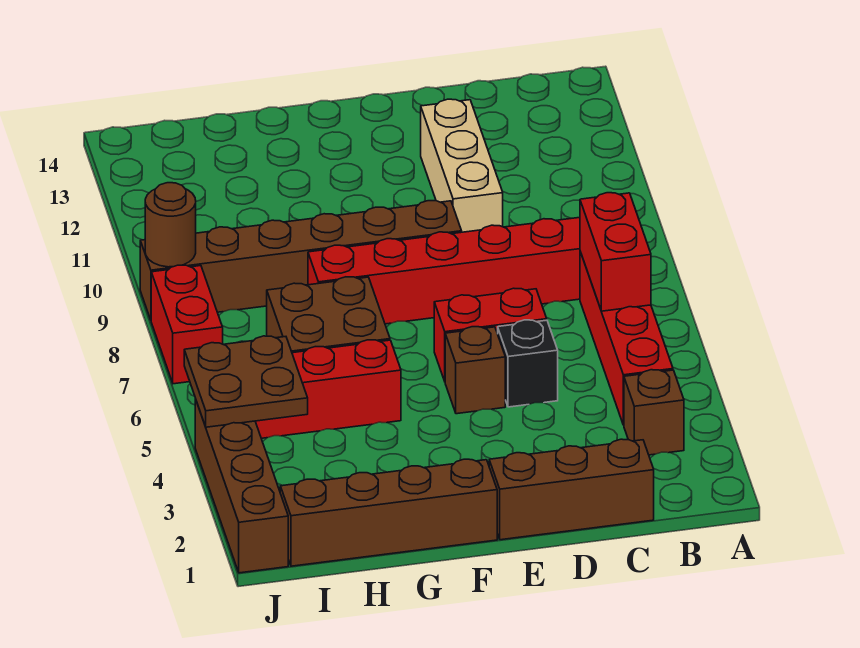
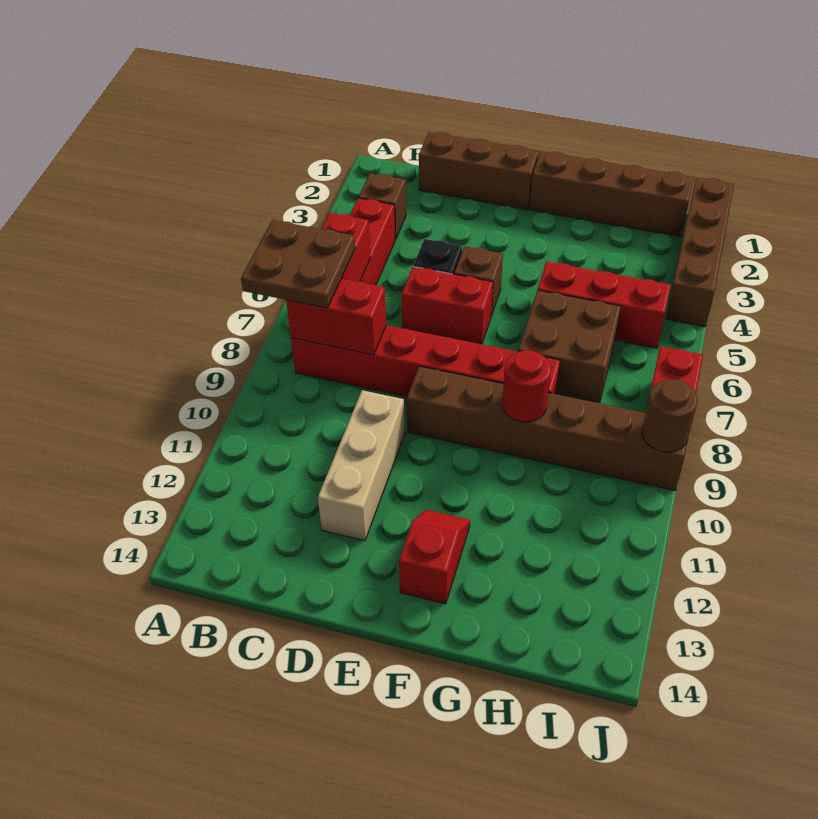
none -> red brick B8:C8 level 2
none -> red slope F12:F13 level 1 top 13
none -> red round brick G9 level 2
brown plate I4:J5 level 2 -> brown plate A7:B8 level 3

